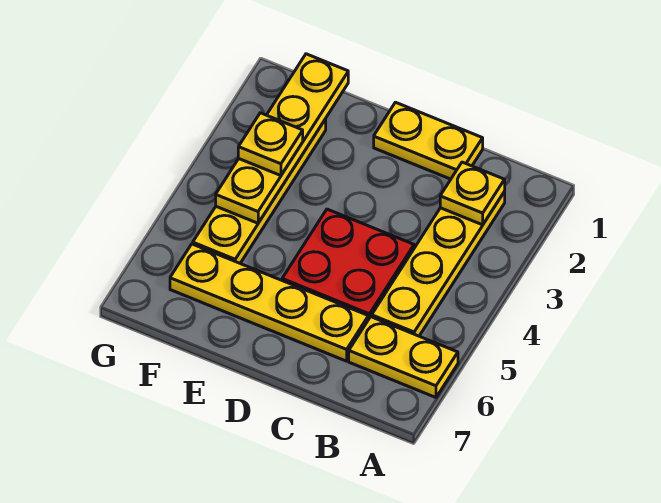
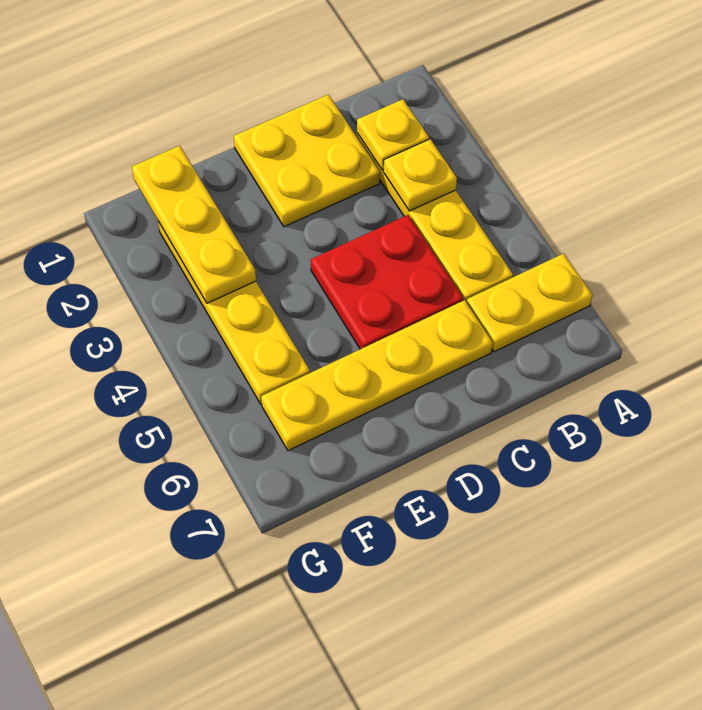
yellow plate C1:D1 level 1 -> yellow plate C1:D2 level 1
yellow plate F1:F4 level 2 -> yellow plate F1:F3 level 2
yellow plate F3 level 3 -> yellow plate B3 level 2

